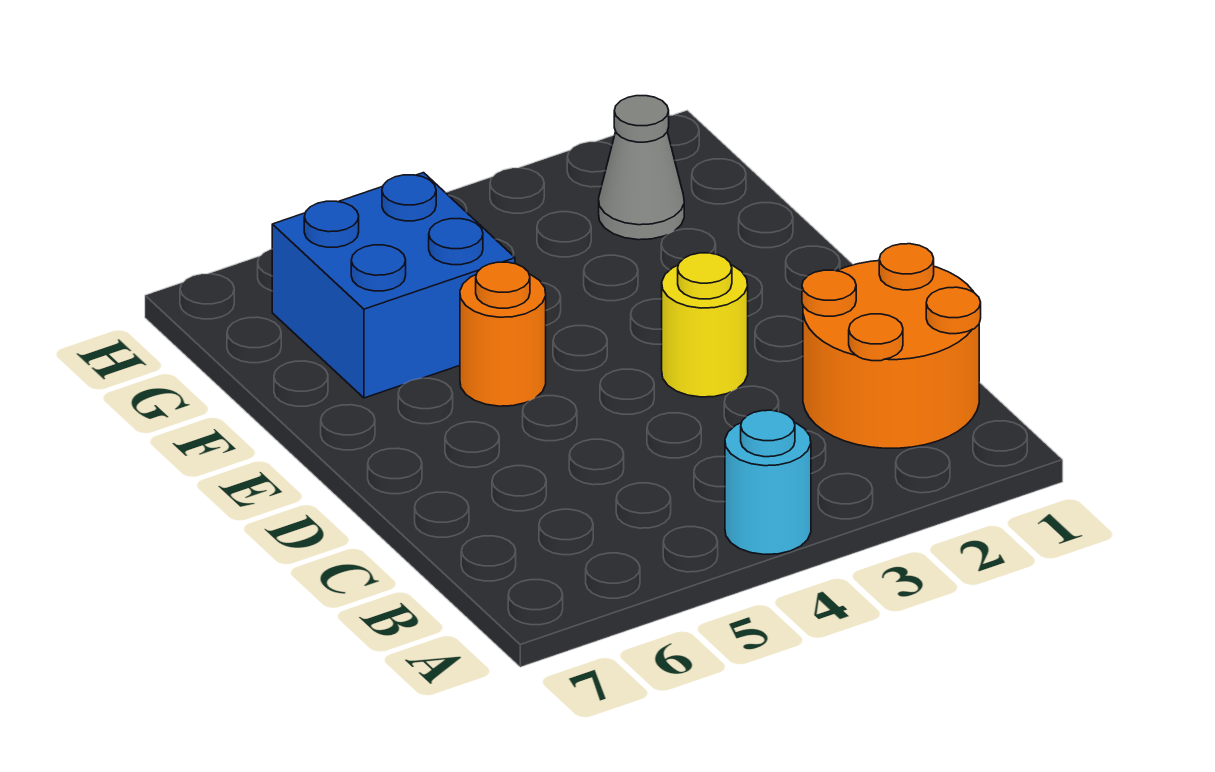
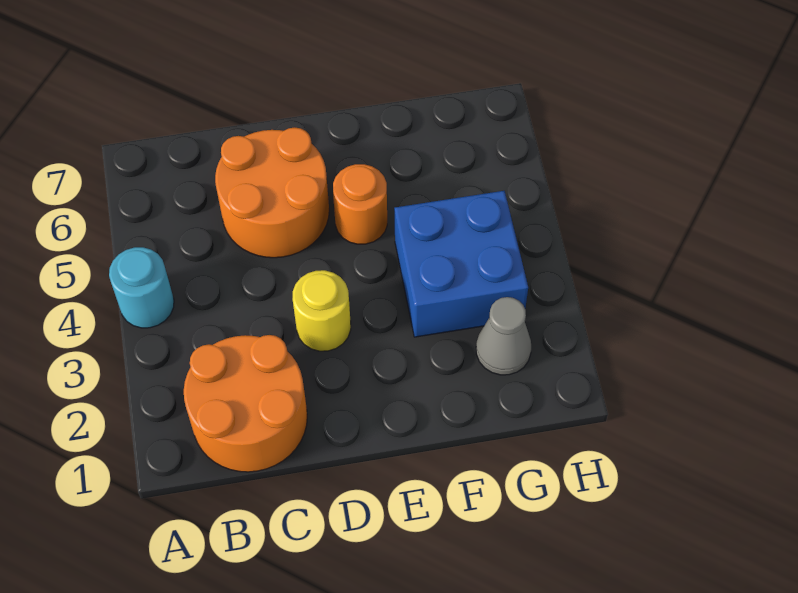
none -> orange round brick C5:D6 level 1
blue brick F5:G6 level 1 -> blue brick F3:G4 level 1

